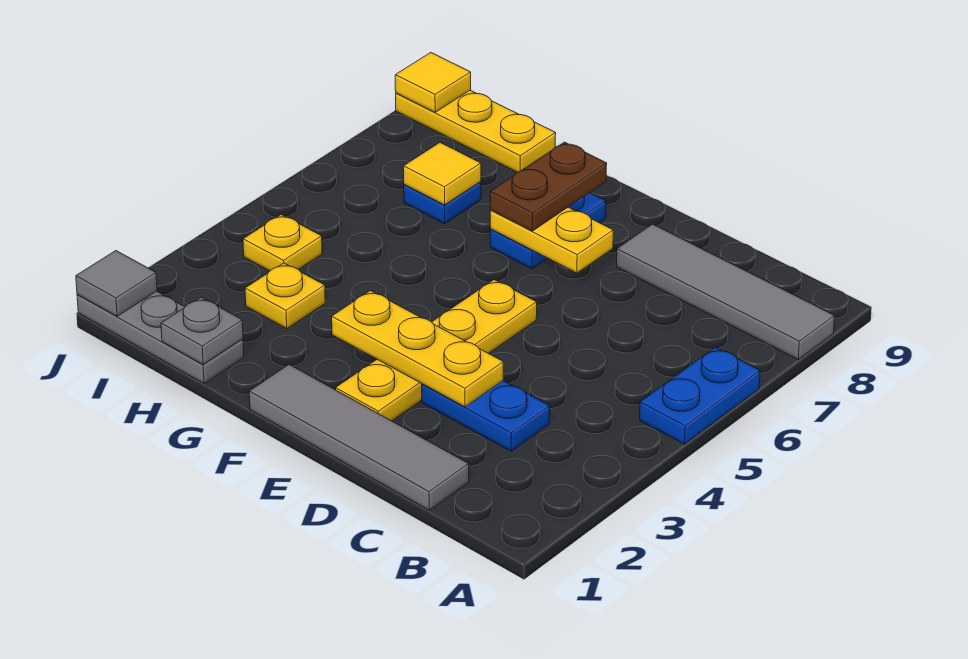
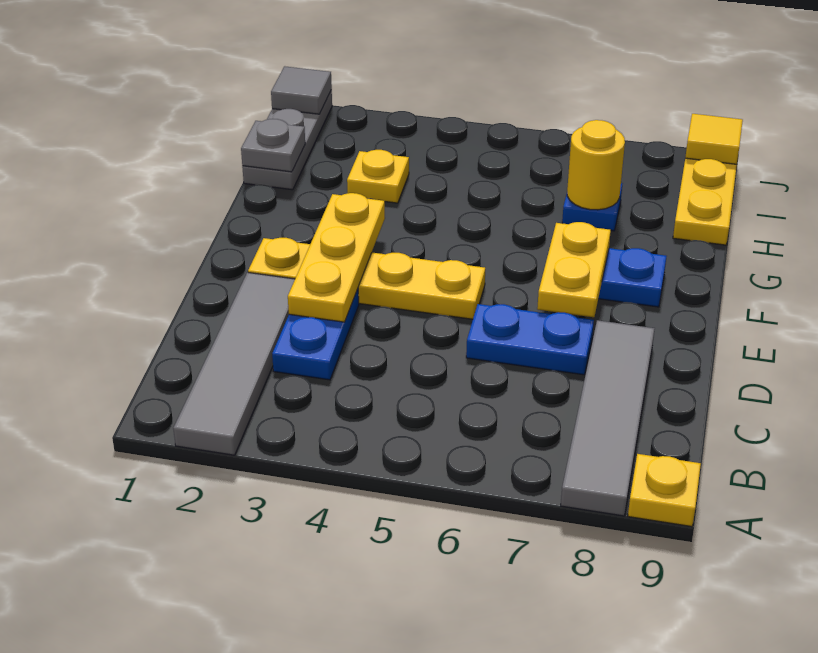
blue plate A5:A6 level 1 -> blue plate D6:D7 level 1
grey tile C1:F1 level 1 -> grey tile A2:D2 level 1
brown plate F7:F8 level 3 -> none
yellow tile H7 level 2 -> yellow round brick H7 level 2
yellow plate I4 level 1 -> yellow plate A9 level 1

